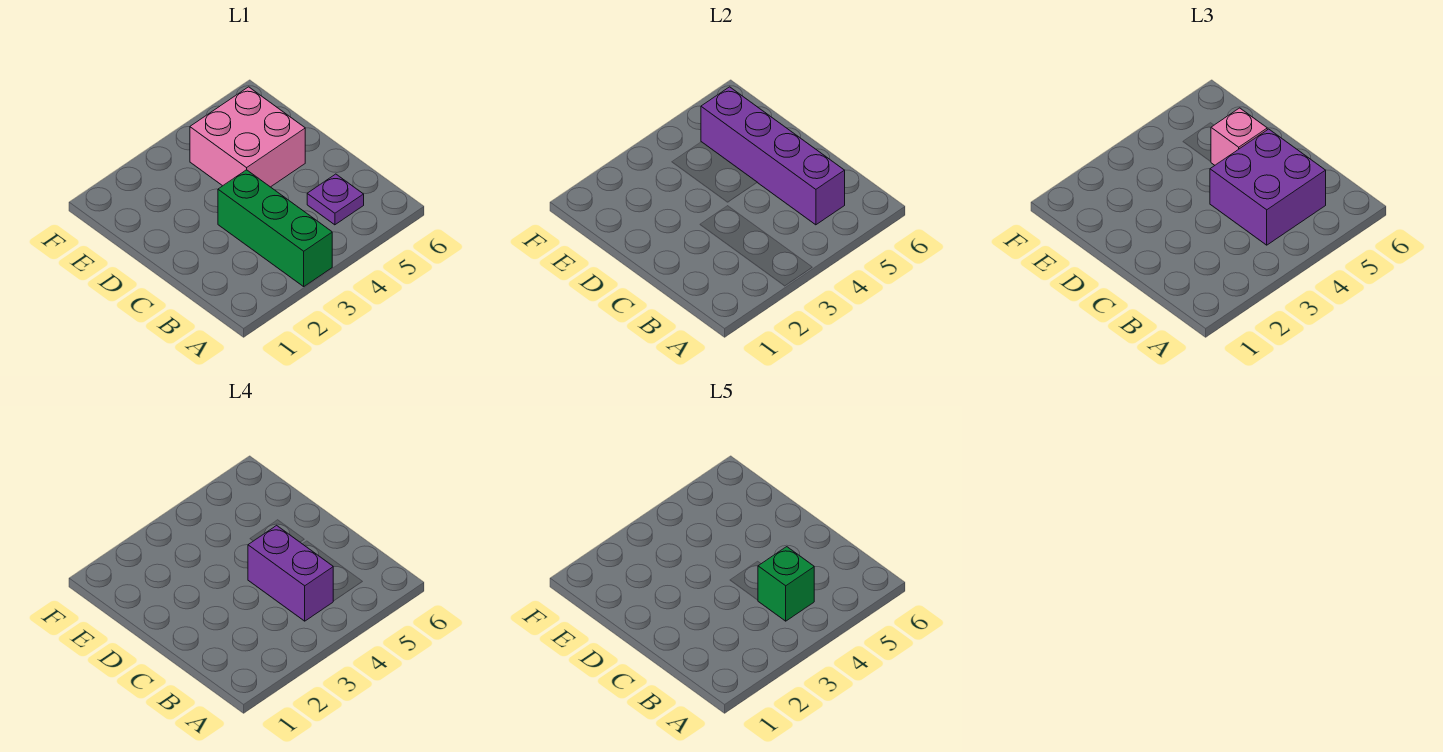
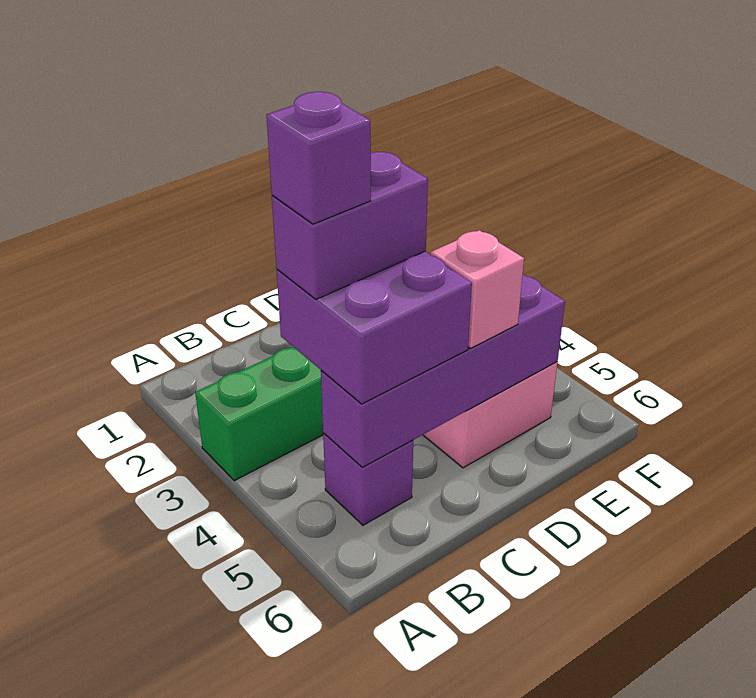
green brick B4 level 5 -> purple brick B4 level 5
purple plate B5 level 1 -> purple brick B5 level 1

